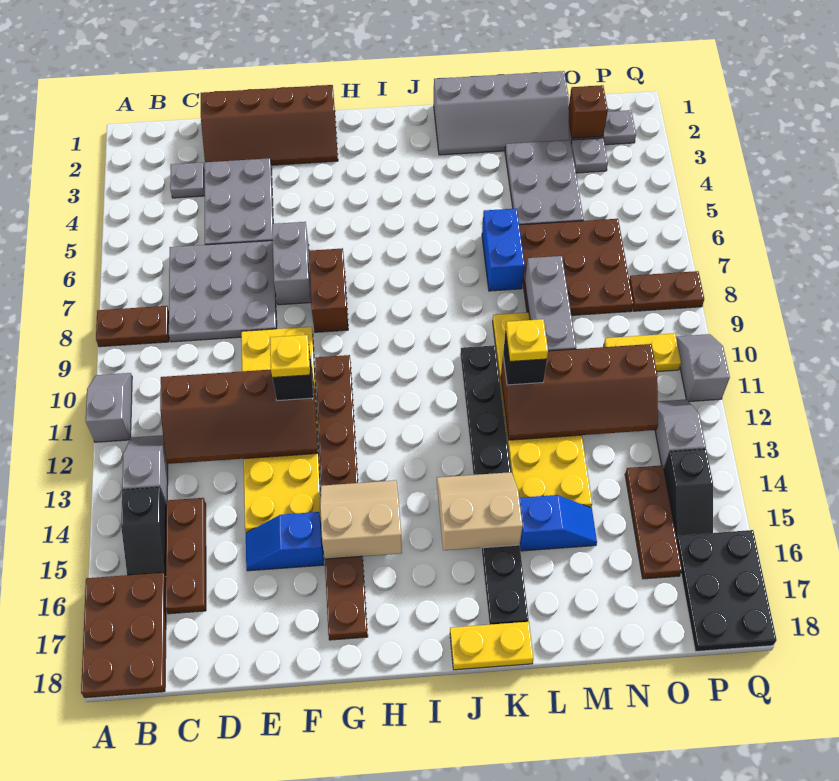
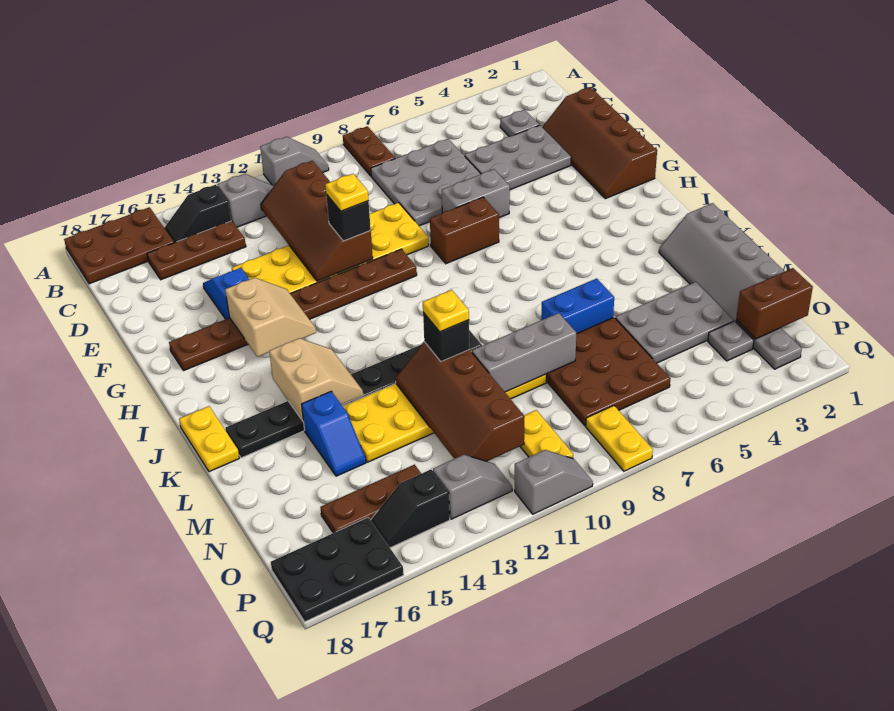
brown brick O2 level 2 -> brown brick O1:O2 level 2
brown plate P8:Q8 level 1 -> yellow plate P8:Q8 level 1

